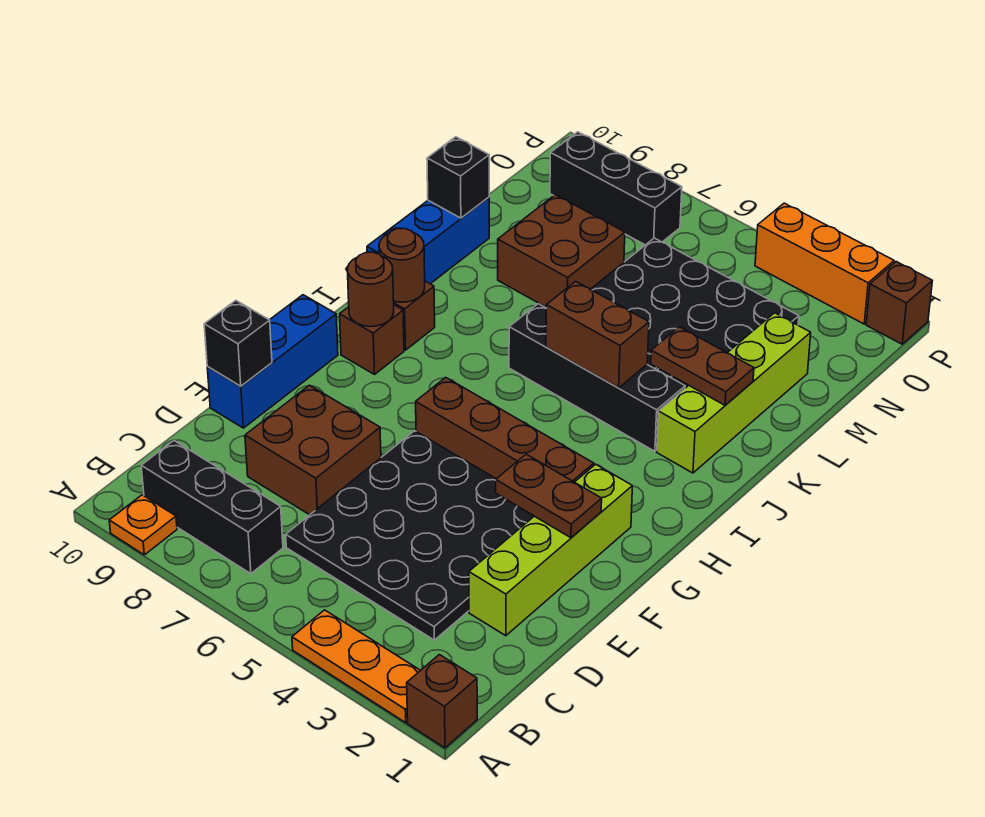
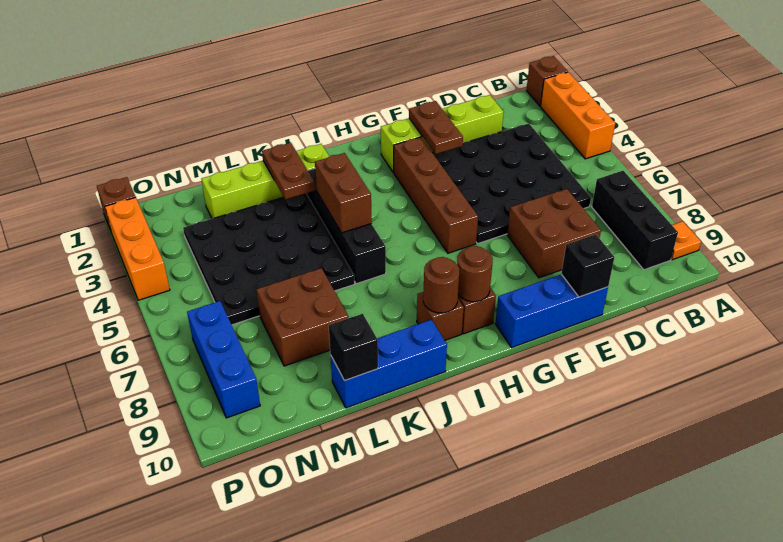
orange plate A2:A4 level 1 -> orange brick A2:A4 level 1
black brick O7:O9 level 1 -> blue brick O7:O9 level 1

